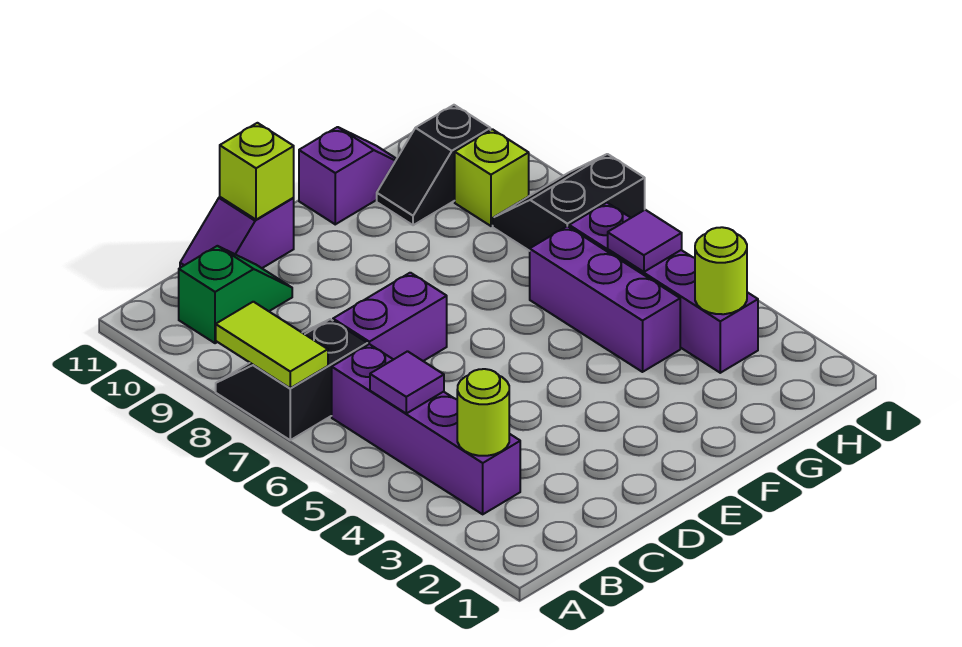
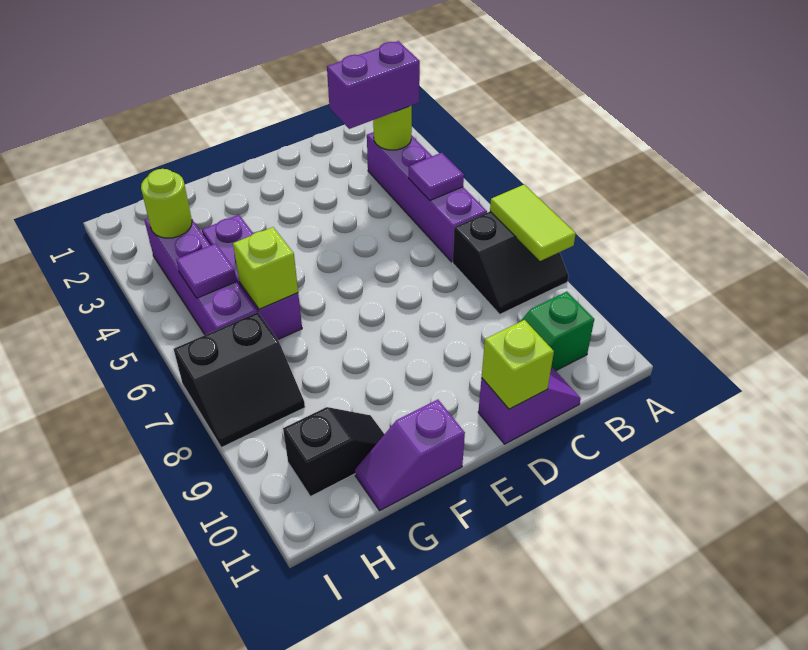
purple brick C7:D7 level 1 -> purple brick B3:C3 level 3
lime brick H9 level 1 -> lime brick G6 level 2

